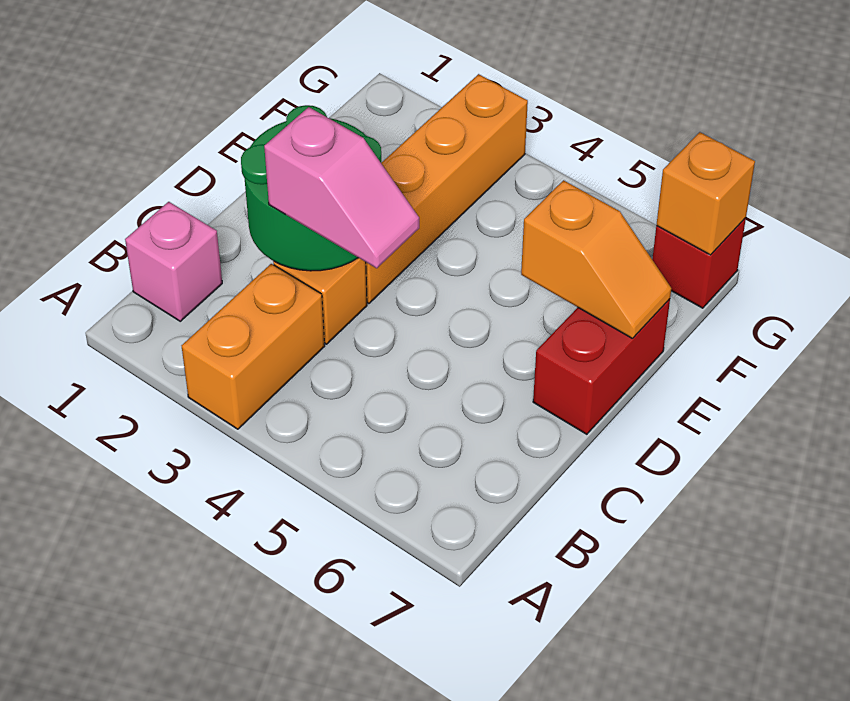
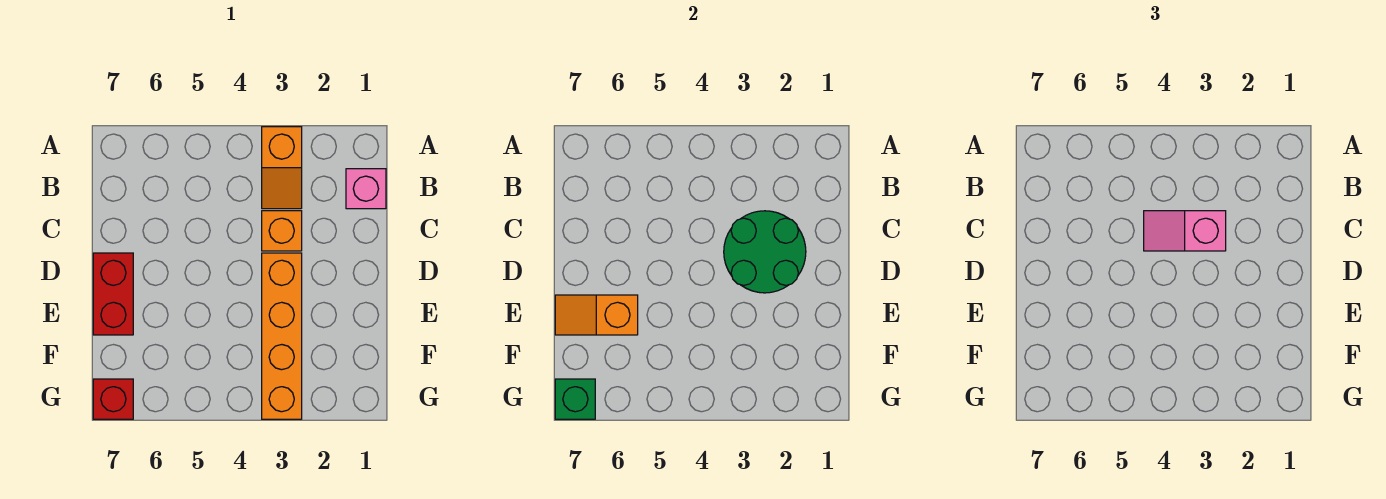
orange brick A3:B3 level 1 -> orange slope A3:B3 level 1 top A
orange brick G7 level 2 -> green brick G7 level 2

